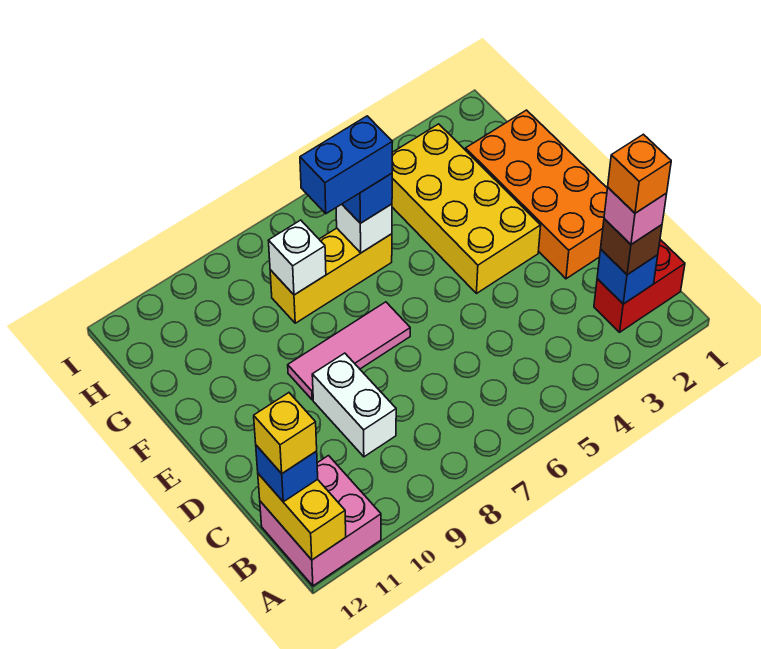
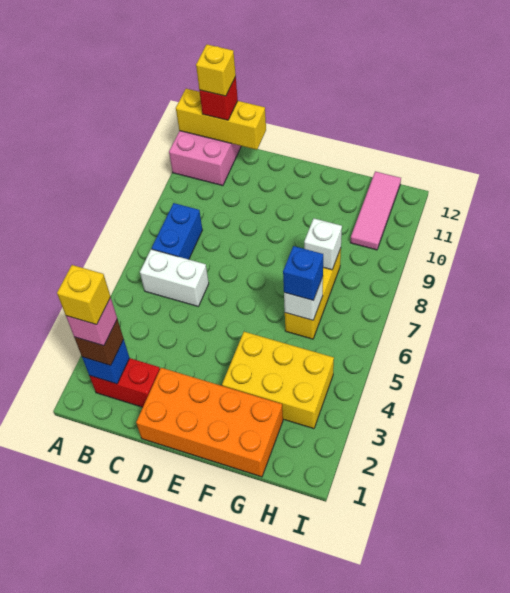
yellow brick A12:B12 level 2 -> yellow brick A12:C12 level 2
red brick B1:B2 level 1 -> red brick B2:C2 level 1
orange brick B2 level 5 -> yellow brick B2 level 5
blue brick B12 level 3 -> red brick B12 level 3
white brick C9:D9 level 1 -> white brick B6:C6 level 1
yellow brick E3:H4 level 1 -> yellow brick F3:H4 level 1
pink tile E7:E9 level 1 -> pink tile H10:H12 level 1
blue brick G6:G7 level 4 -> blue brick B7:B8 level 1

